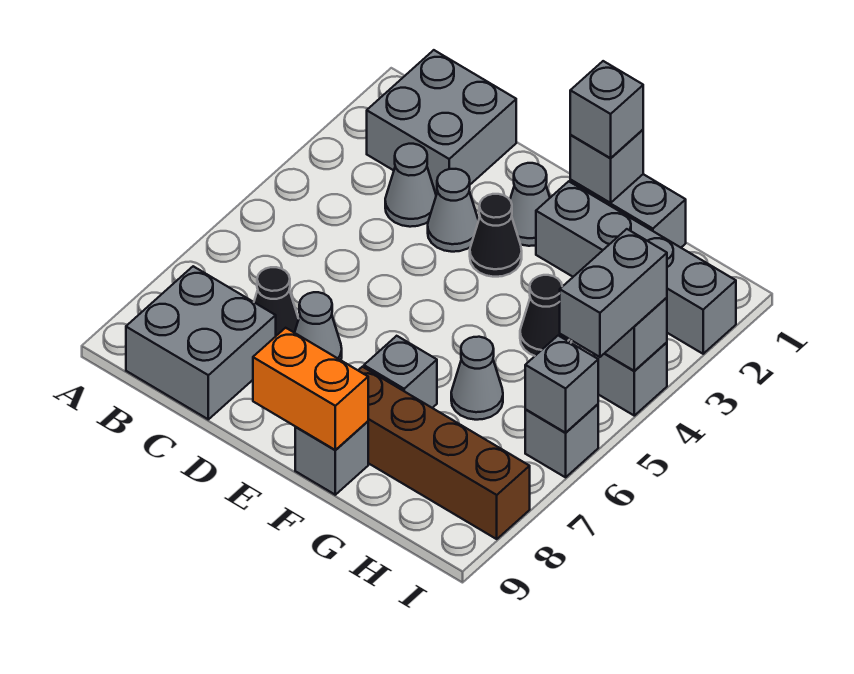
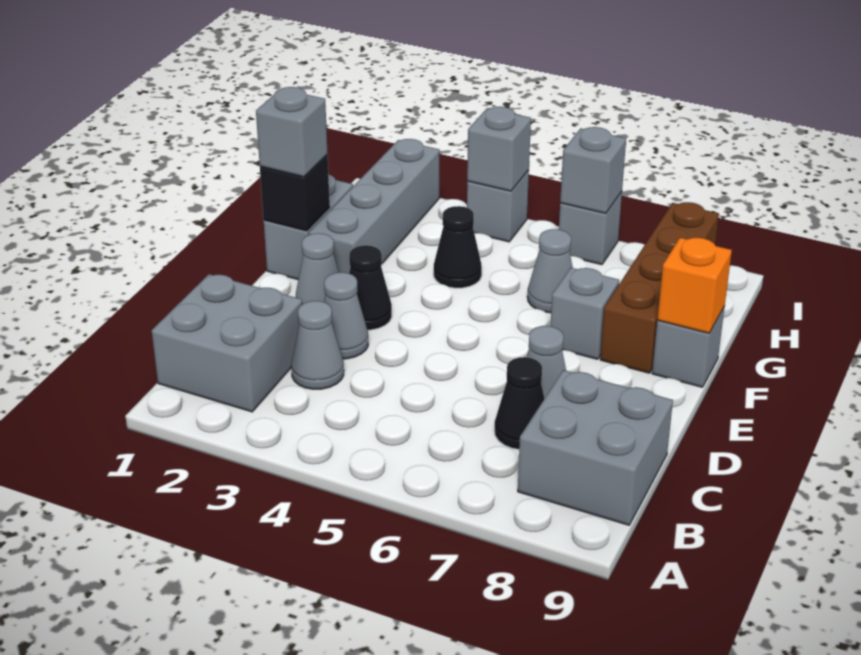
orange brick E9:F9 level 2 -> orange brick F9 level 2
grey brick F1 level 2 -> black brick F1 level 2
grey brick I4:I5 level 3 -> none

